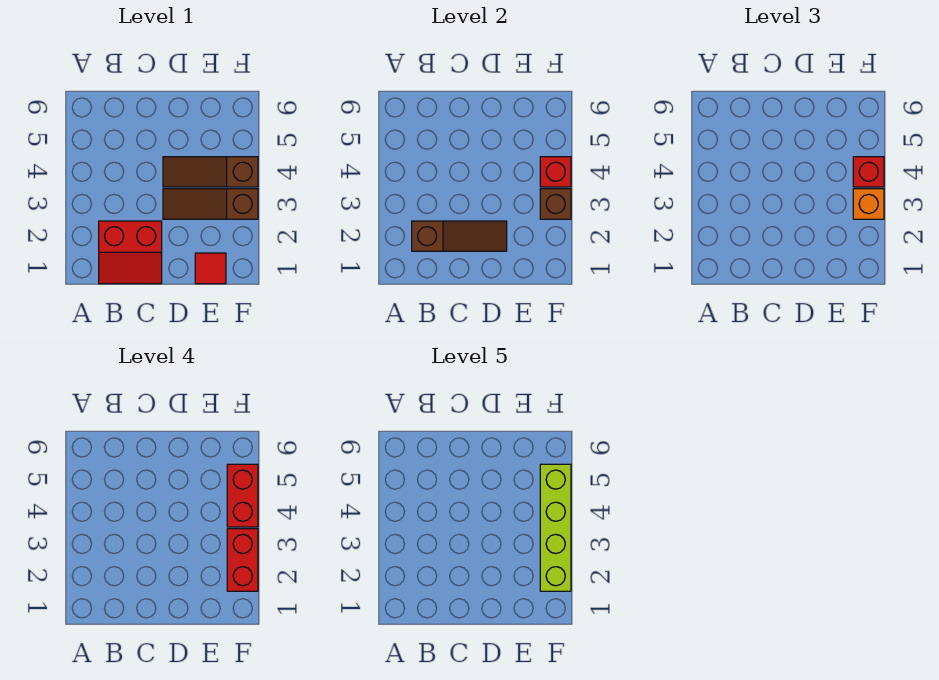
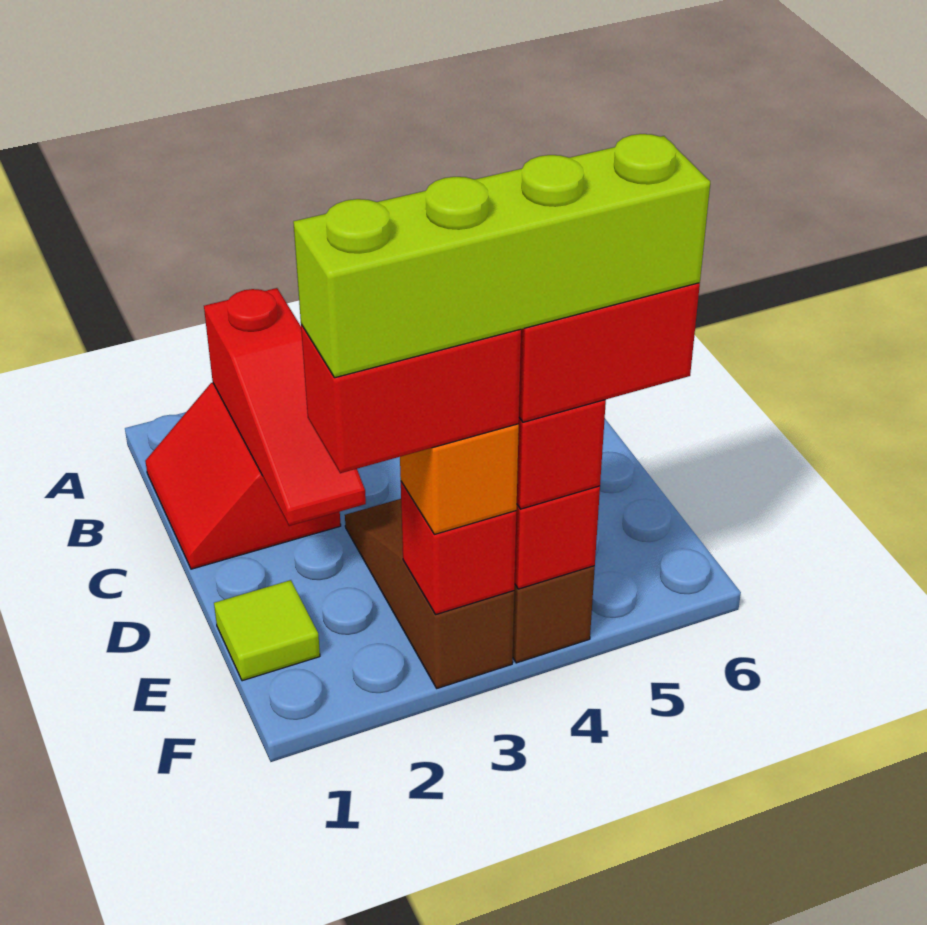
brown slope B2:D2 level 2 top B -> red slope B2:D2 level 2 top B
red tile E1 level 1 -> lime tile E1 level 1
brown brick F3 level 2 -> red brick F3 level 2

